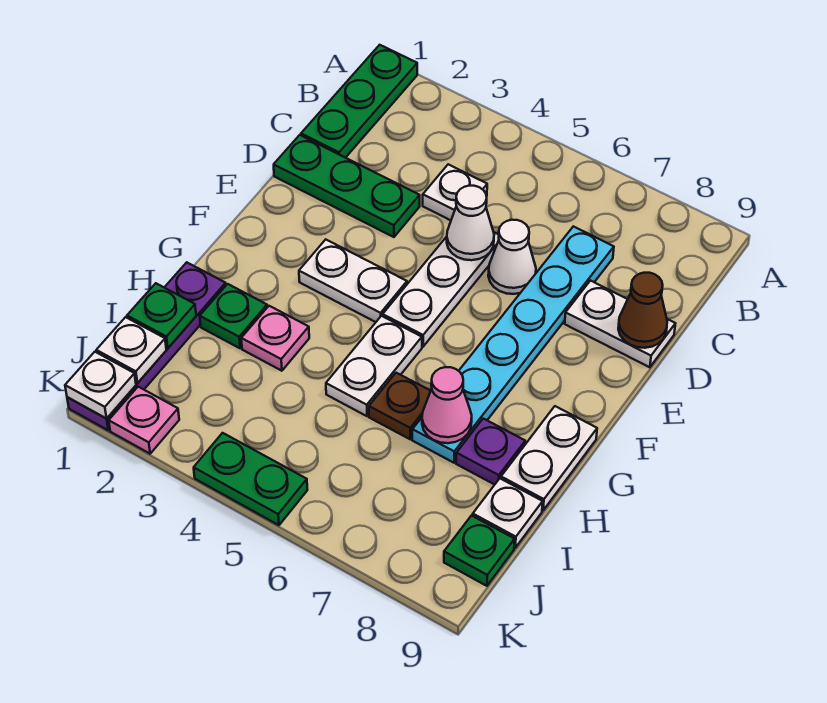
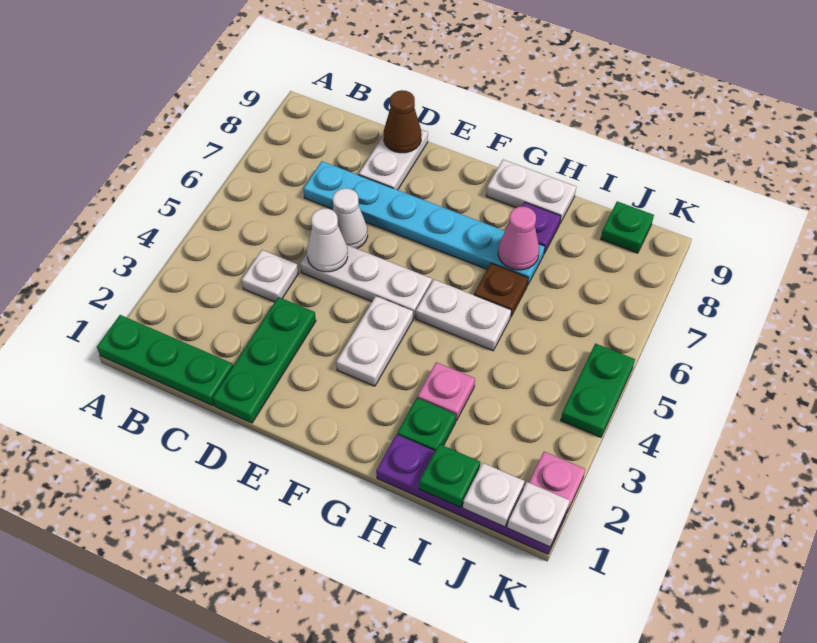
white plate I9 level 1 -> none

